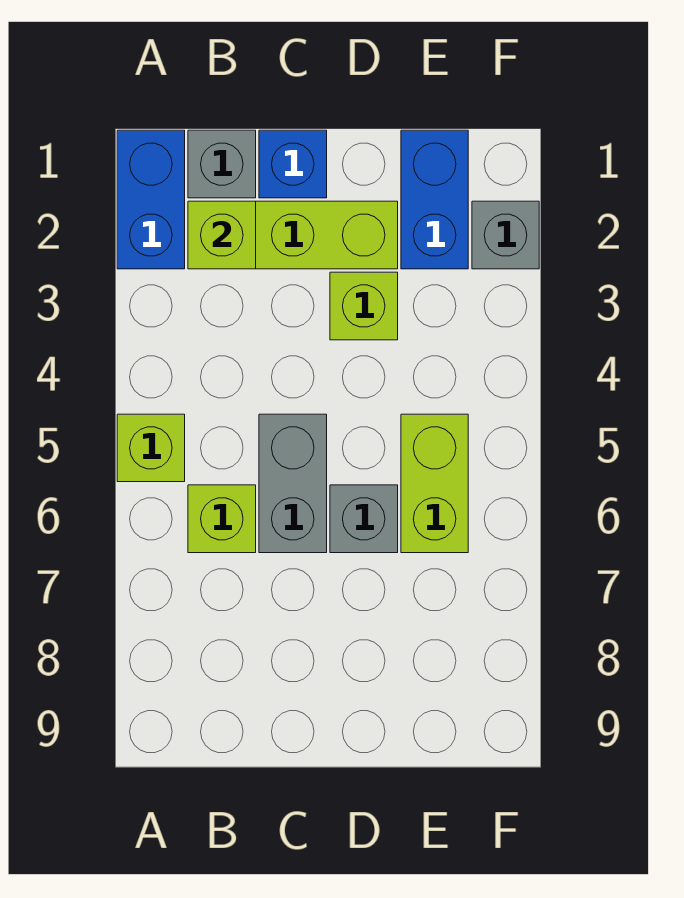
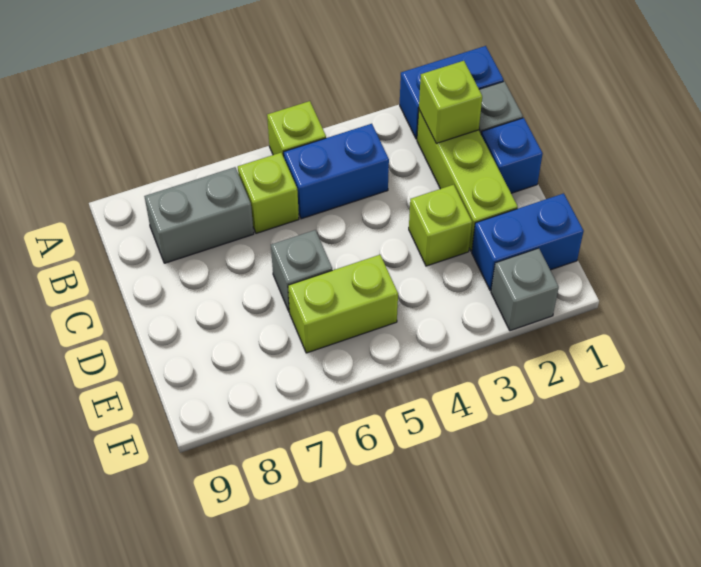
none -> blue brick B4:B5 level 1
grey brick C5:C6 level 1 -> grey brick B7:B8 level 1

